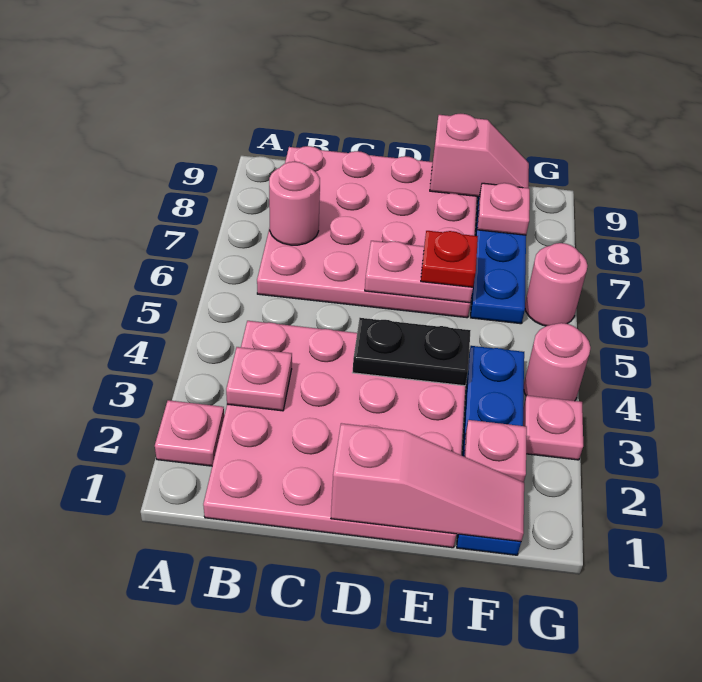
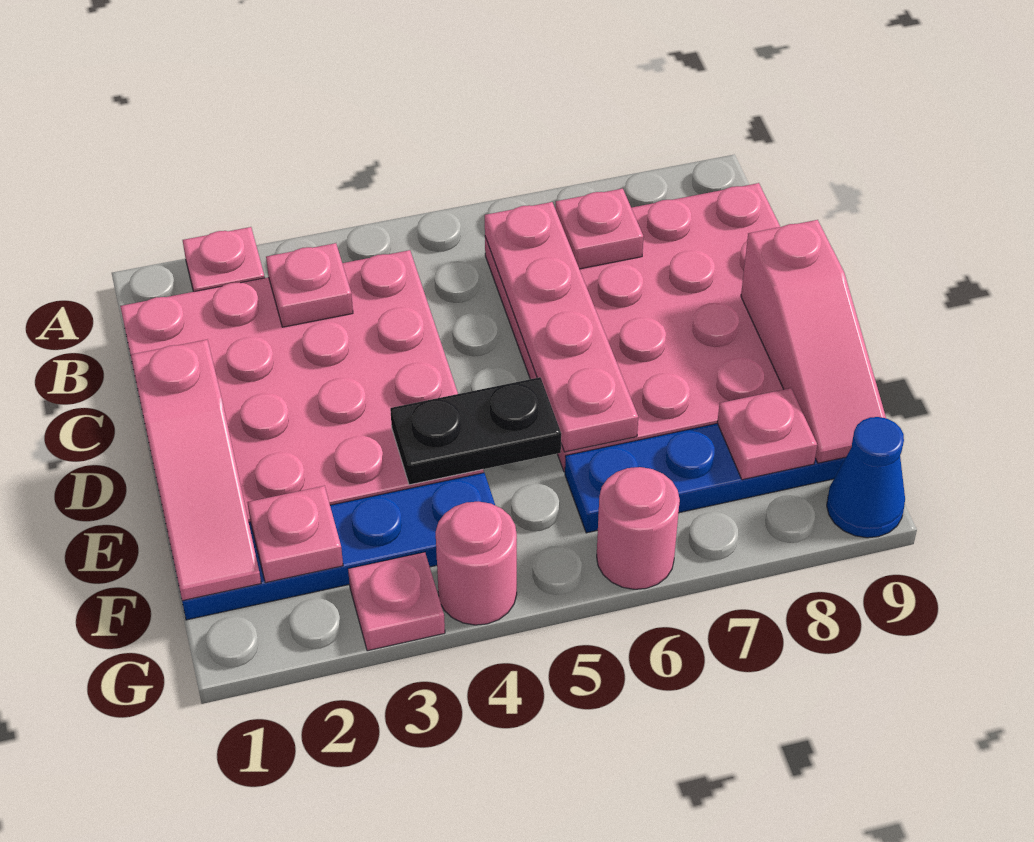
pink round brick B7 level 2 -> pink plate B7 level 2
black plate D4:E4 level 2 -> black plate E4:E5 level 2
pink plate D6:E6 level 2 -> pink plate B6:E6 level 2
red plate E6 level 3 -> none
pink slope E9:F9 level 2 top E -> pink slope D9:F9 level 2 top D
none -> blue cone G9 level 1

